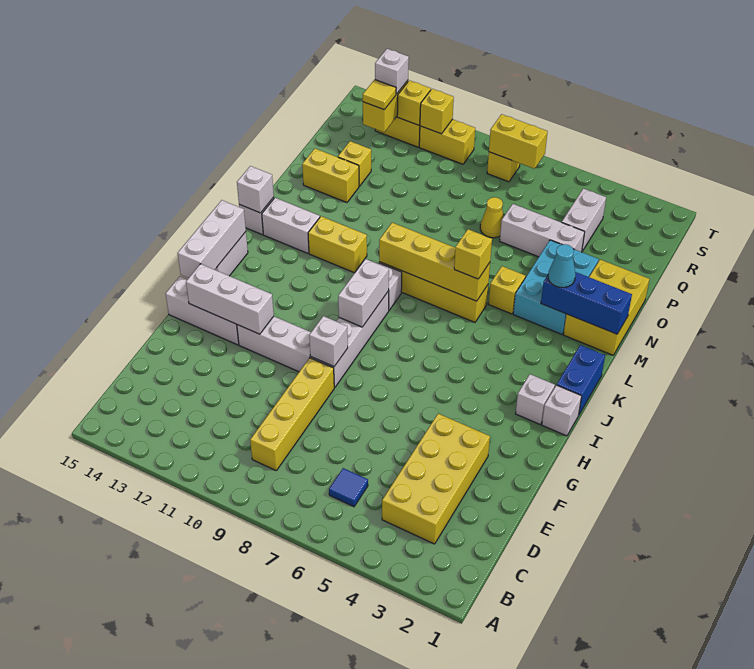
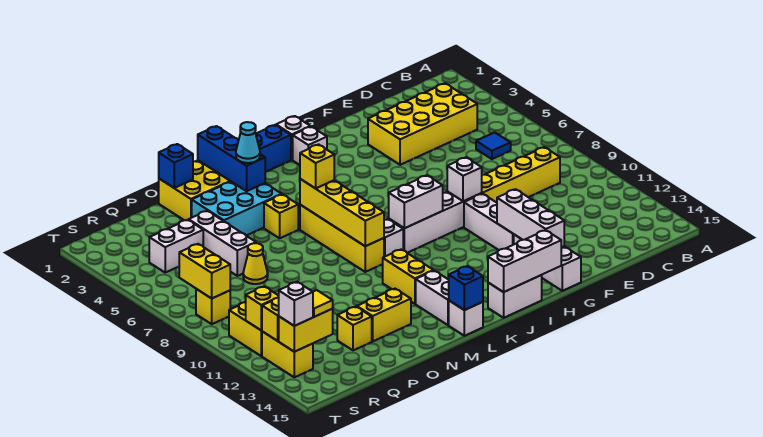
white brick L15 level 2 -> blue brick L15 level 2
none -> blue brick O1 level 2
yellow brick O13:O14 level 1 -> yellow brick N13:O13 level 1

